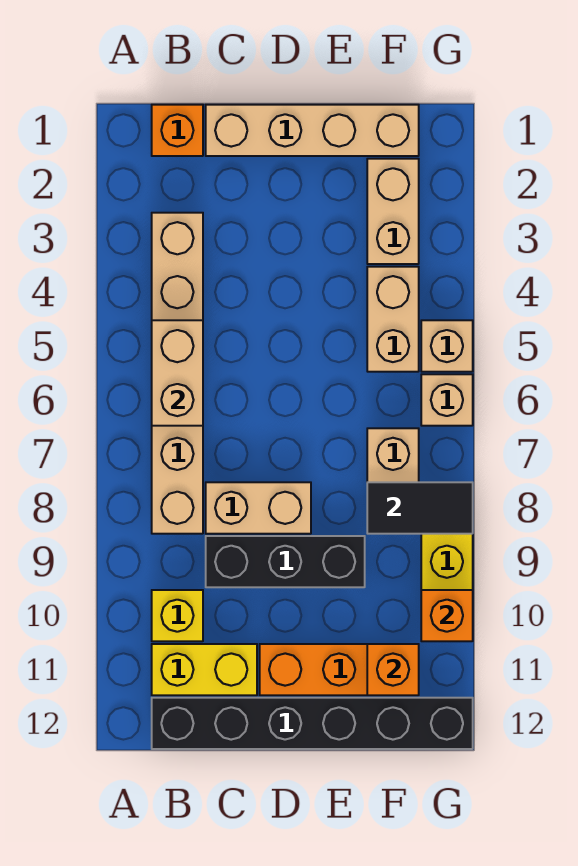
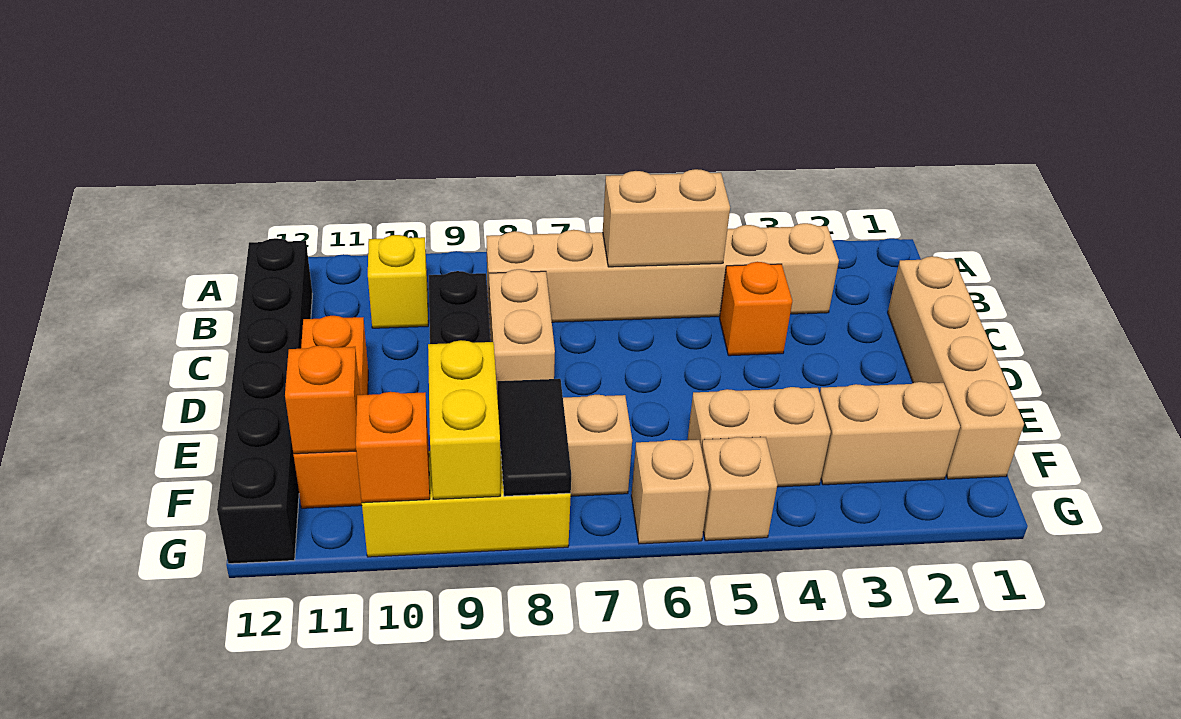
orange brick B1 level 1 -> orange brick C4 level 1
yellow brick B11:C11 level 1 -> yellow brick F9:G9 level 2

